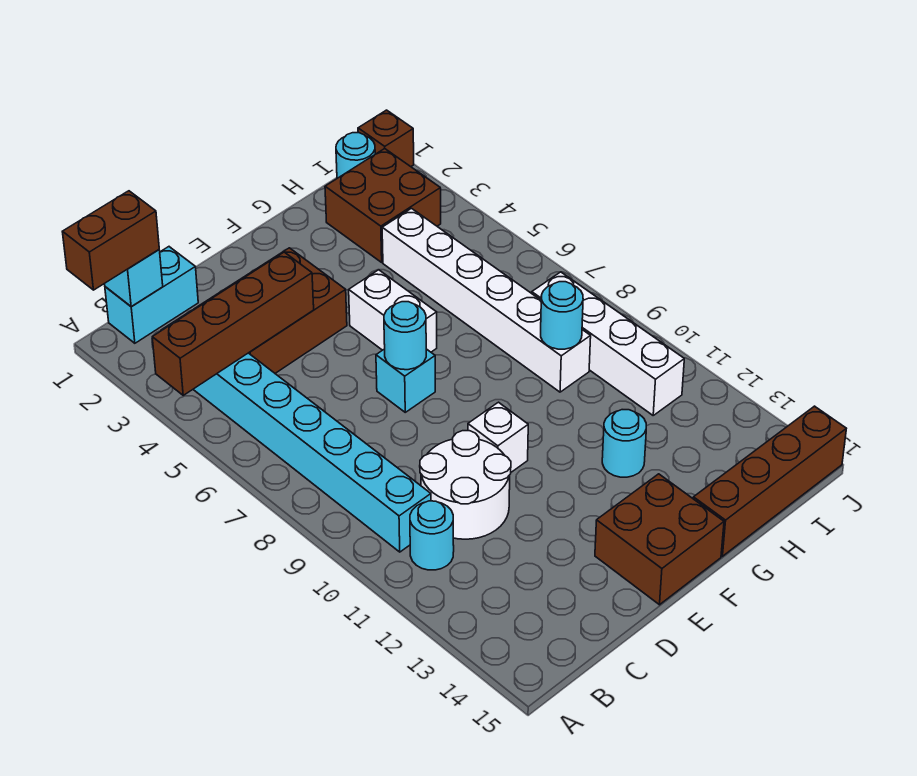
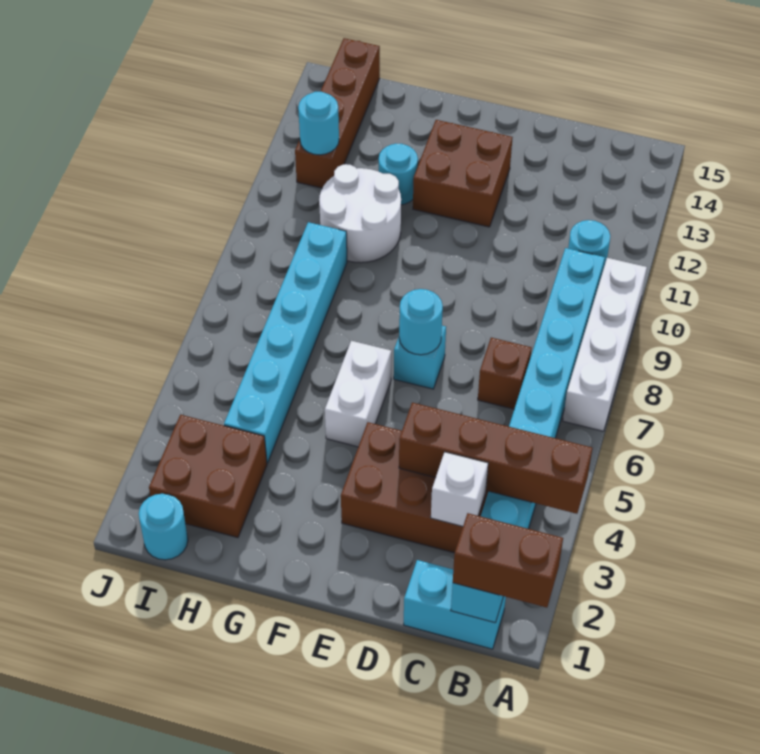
white round brick C10:D11 level 1 -> white round brick G10:H11 level 1
white brick E10 level 1 -> white brick C3 level 2
brown brick E14:F15 level 1 -> brown brick E12:F13 level 1
brown brick G15:J15 level 1 -> brown brick I12:I15 level 1
white brick H4:H9 level 1 -> cyan brick H4:H9 level 1
cyan round brick H9 level 2 -> cyan round brick I12 level 2
white brick I8:I11 level 1 -> white brick A7:A10 level 1
brown brick J1 level 1 -> brown brick C7 level 1

